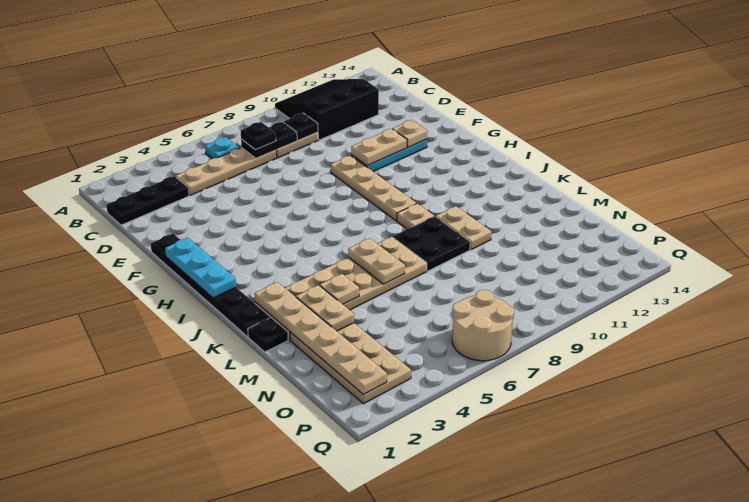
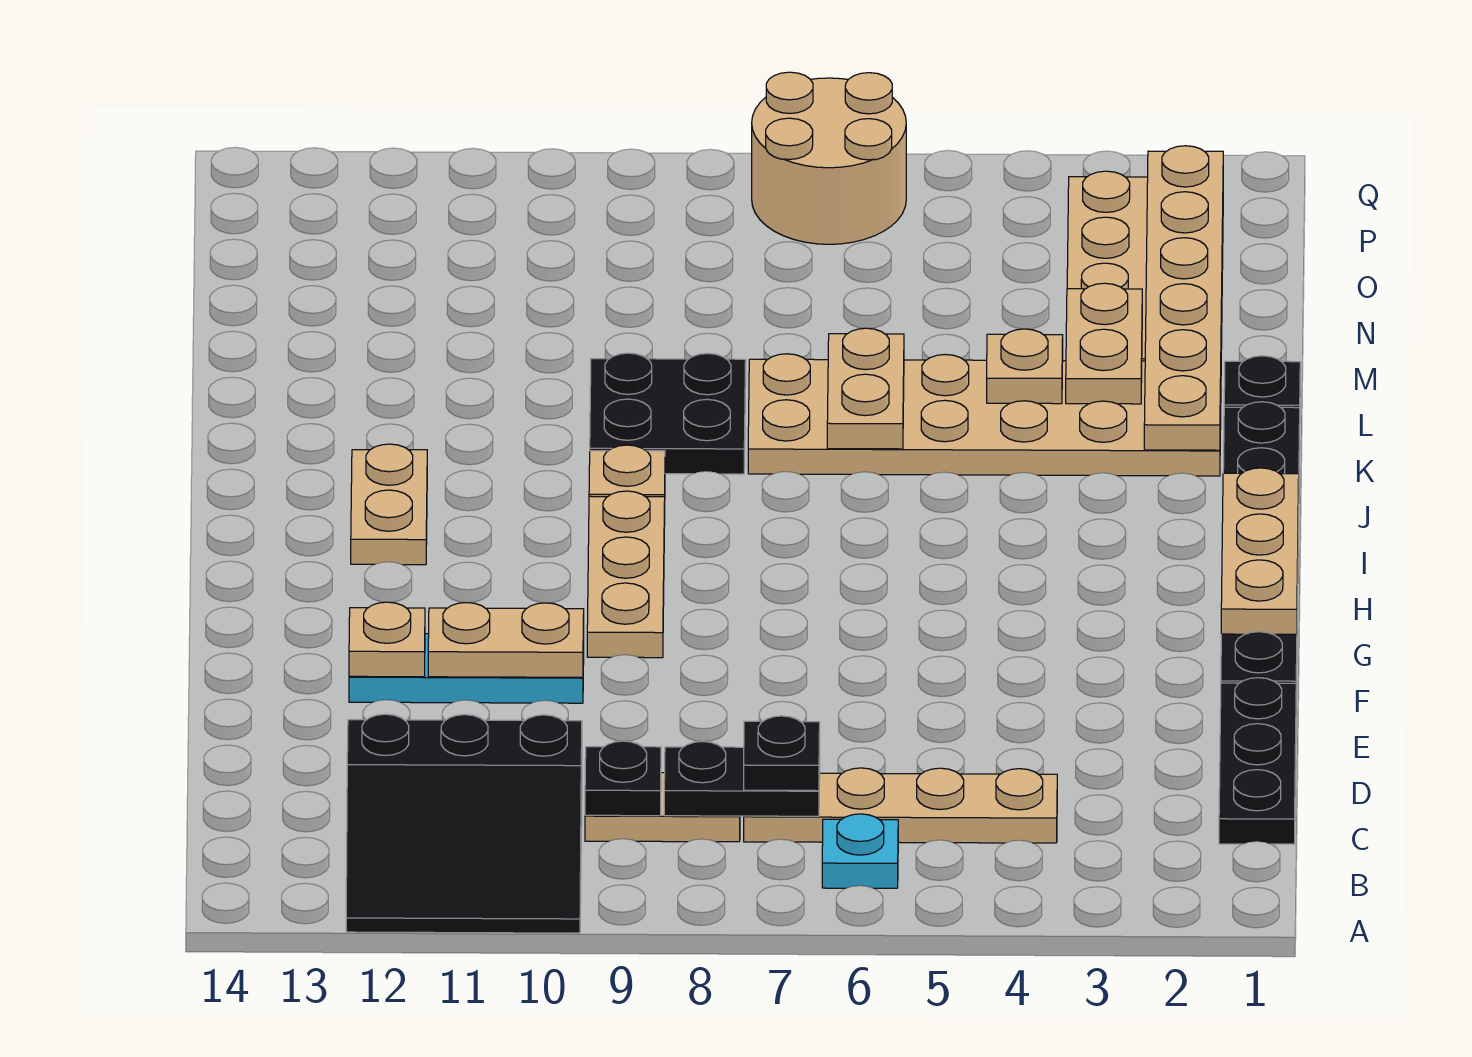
black plate C1:C3 level 1 -> black plate C1:E1 level 1
tan plate F9:I9 level 1 -> tan plate G9:I9 level 1
cyan plate G1:I1 level 2 -> tan plate G1:I1 level 2
tan plate K10:L10 level 1 -> tan plate I12:J12 level 1

